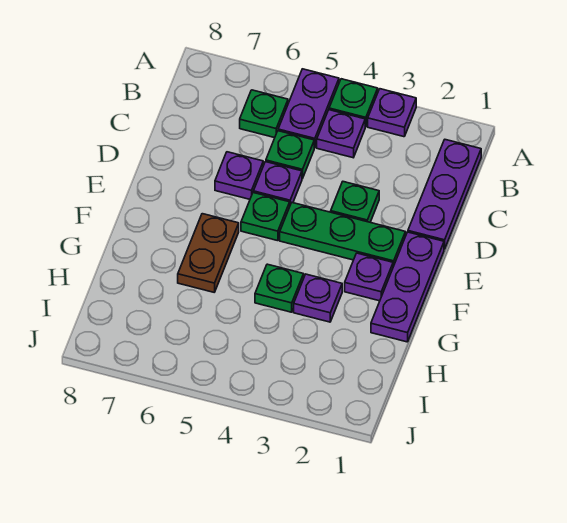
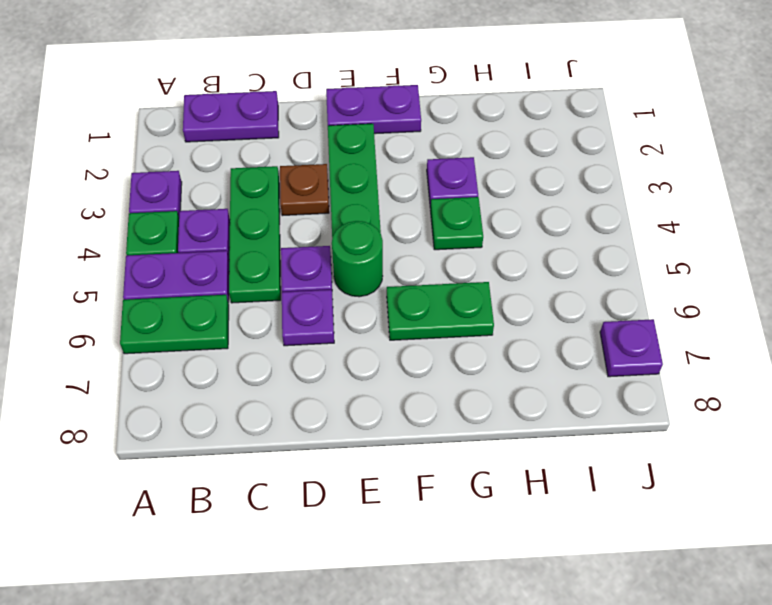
purple plate B1:D1 level 1 -> purple plate B1:C1 level 1
green plate B6 level 1 -> green plate A6:B6 level 1
green plate C5 level 1 -> green plate C3:C5 level 1
green plate D3 level 1 -> brown plate D3 level 1
purple plate E1:G1 level 1 -> purple plate E1:F1 level 1
green plate E5 level 1 -> green round brick E5 level 1
purple plate F2 level 1 -> purple plate J7 level 1
brown plate F6:G6 level 1 -> green plate F6:G6 level 1

